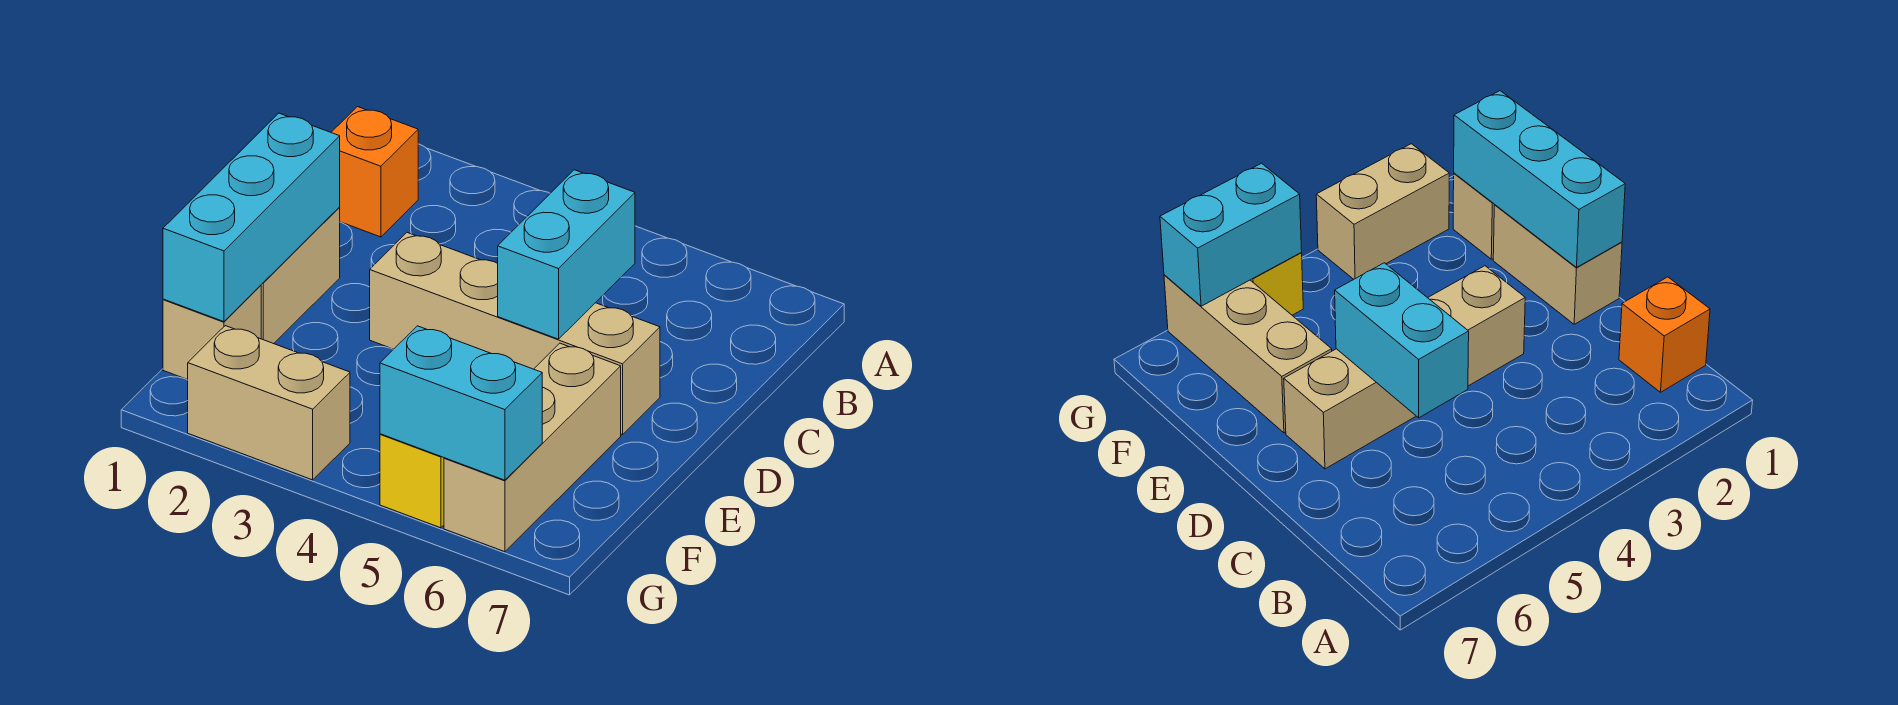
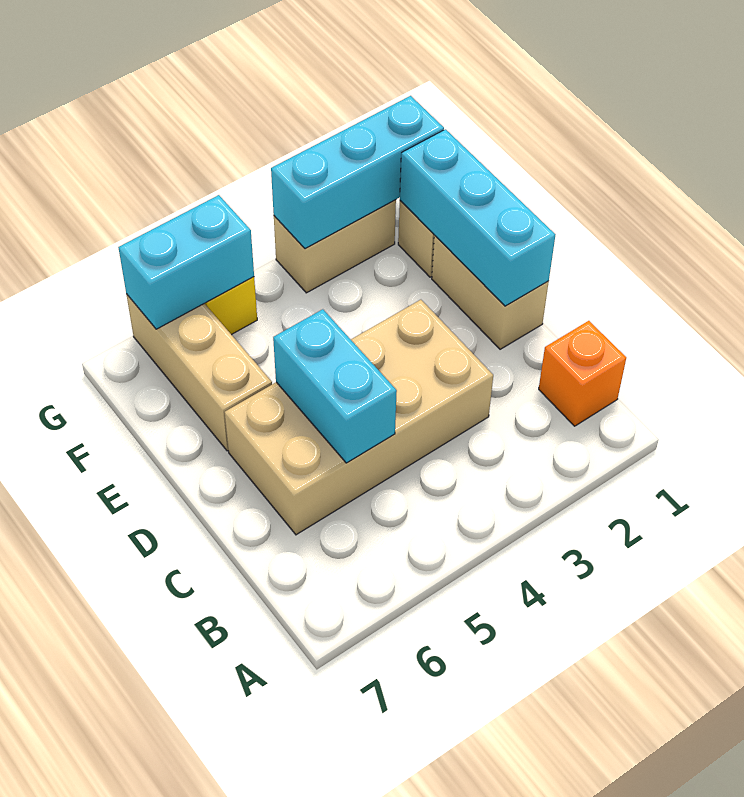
tan brick D3:D6 level 1 -> tan brick C3:D6 level 1
none -> cyan brick G1:G3 level 2

